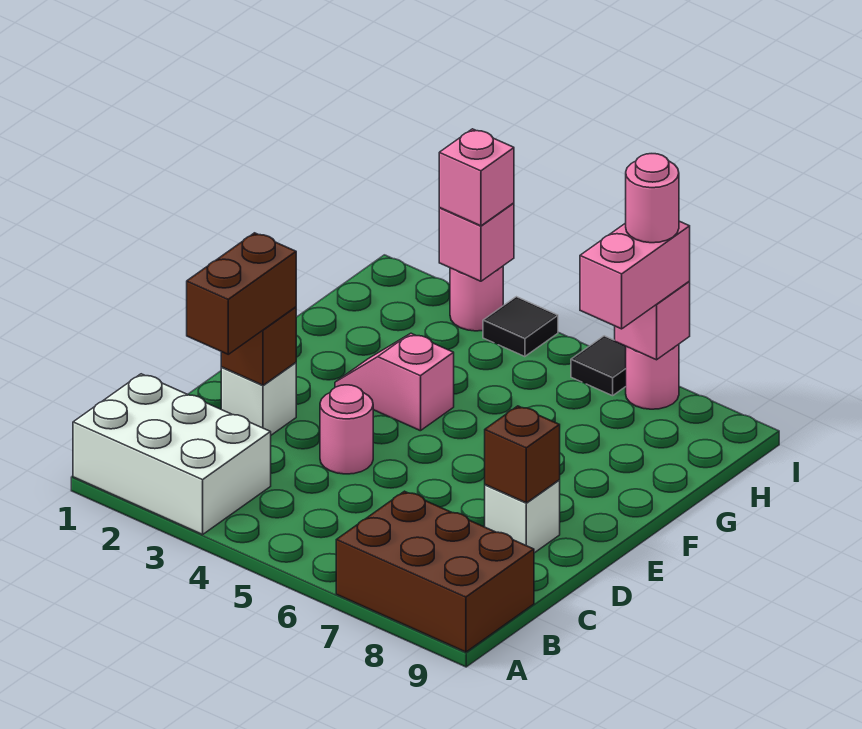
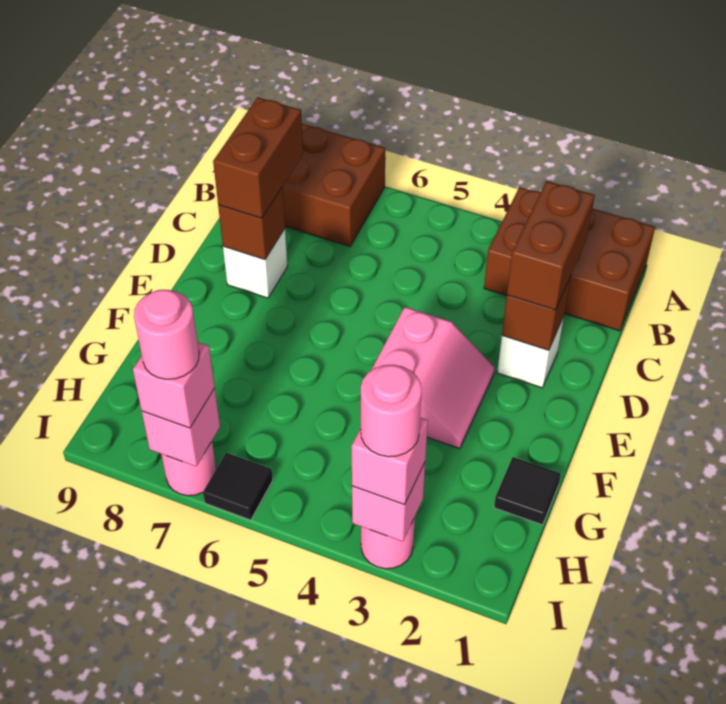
white brick A1:B3 level 1 -> brown brick A1:B3 level 1
none -> brown brick C8:D8 level 3
pink round brick D4 level 1 -> pink round brick I3 level 4
pink slope F3:F4 level 1 top 4 -> pink slope E3:F4 level 1 top 4
pink brick H7:I7 level 3 -> pink brick I7 level 3
black tile I4 level 1 -> black tile G1 level 1

